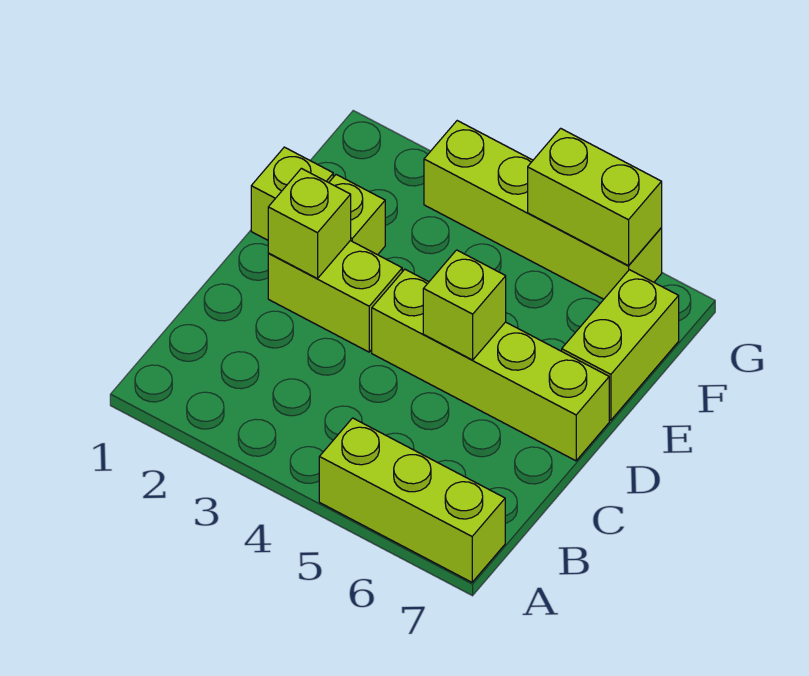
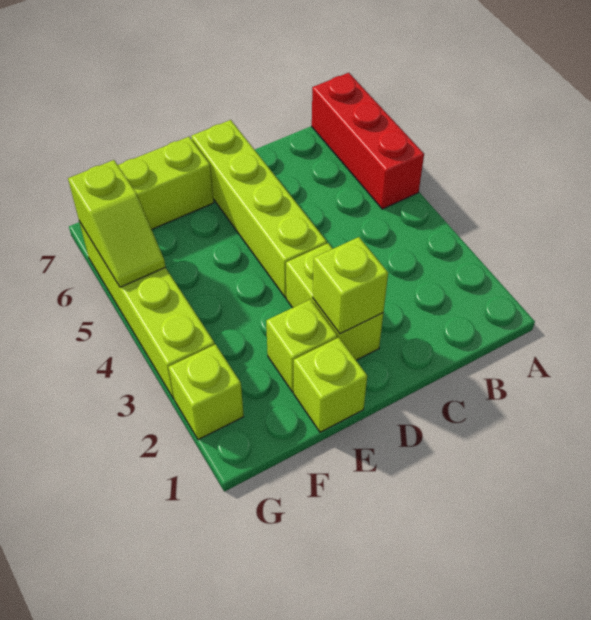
lime brick A5:A7 level 1 -> red brick A5:A7 level 1
lime brick D5 level 2 -> lime brick G2 level 1
lime brick G5:G6 level 2 -> lime slope G5:G6 level 2 top 6

